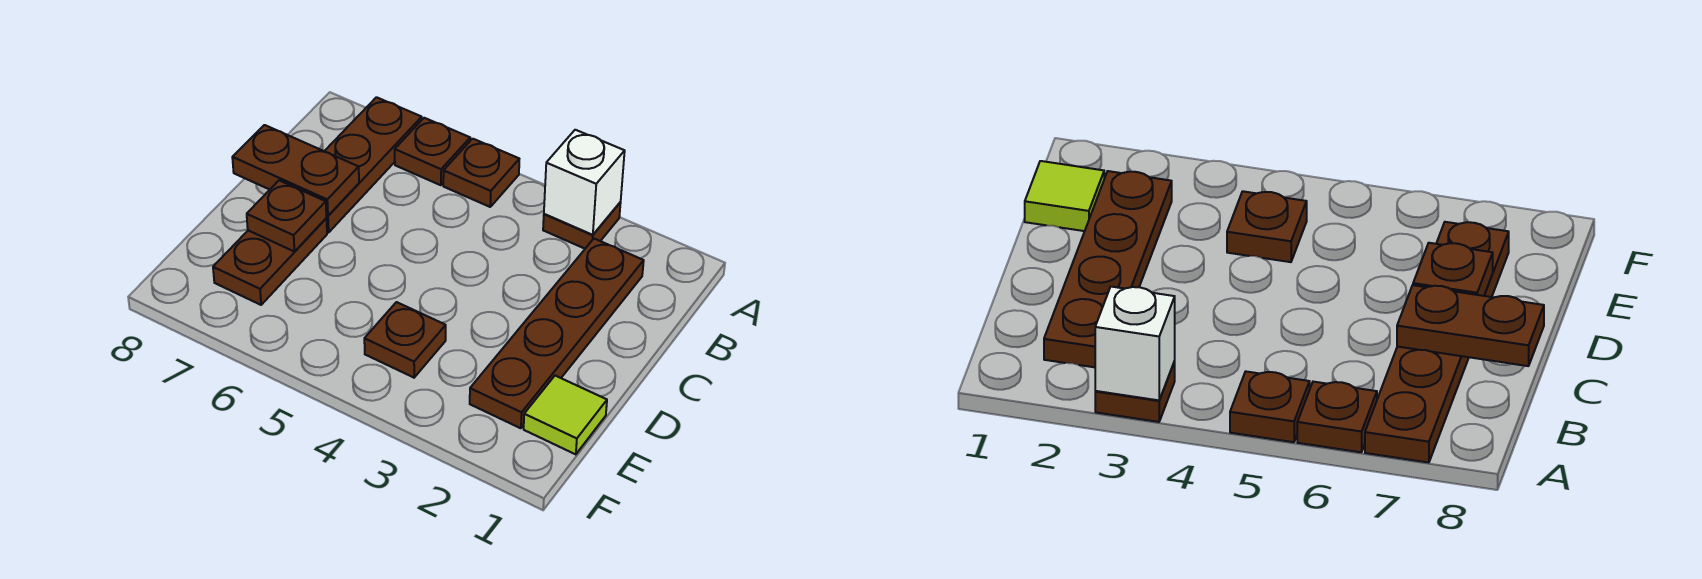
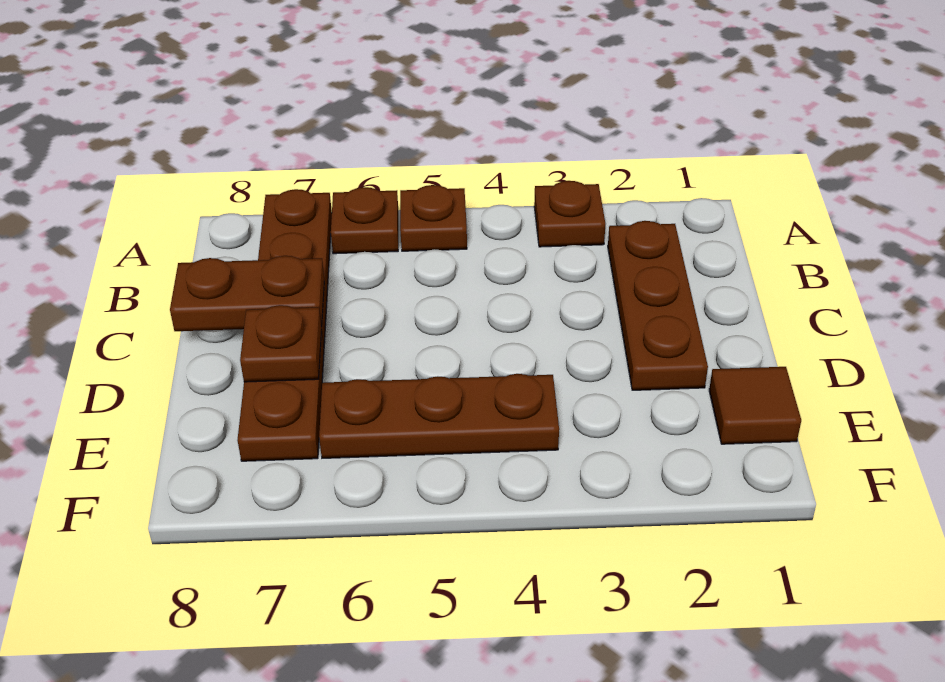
white brick A3 level 2 -> none
brown plate B2:E2 level 1 -> brown plate B2:D2 level 1
lime tile E1 level 1 -> brown tile E1 level 1
brown plate E4 level 1 -> brown plate E4:E6 level 1

